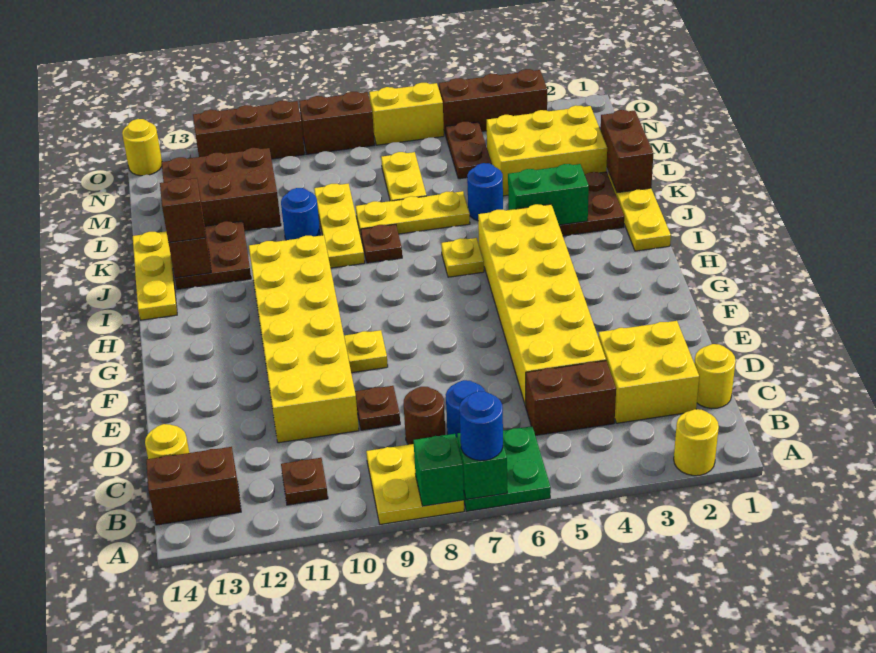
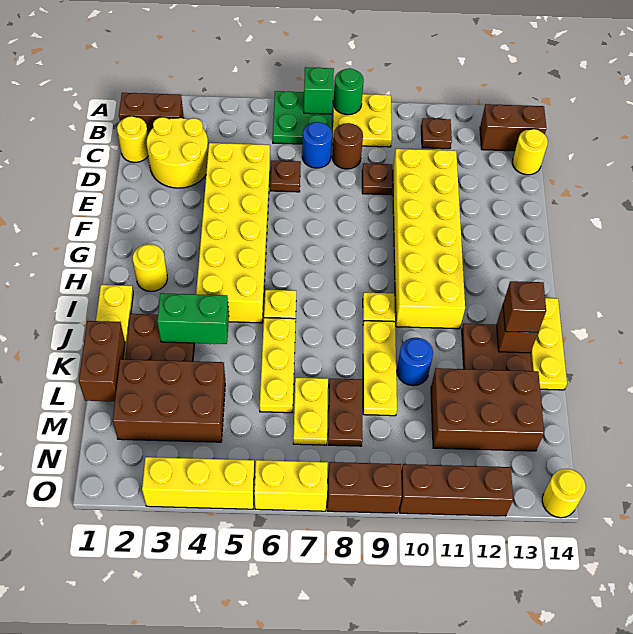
yellow round brick A2 level 1 -> yellow round brick H2 level 1
blue round brick A7 level 3 -> none
green brick A8 level 2 -> green round brick A8 level 2
yellow brick C2:D3 level 1 -> yellow round brick C2:D3 level 1
brown brick C4:C5 level 1 -> brown brick B1:B2 level 1
yellow plate F9 level 1 -> yellow plate I9 level 1
brown plate J8 level 1 -> brown plate D6 level 1
blue round brick K5 level 1 -> none
yellow plate K6:K8 level 1 -> yellow plate J6:L6 level 1
yellow brick L2:M4 level 1 -> brown brick L2:M4 level 1
brown plate M5:N5 level 1 -> brown plate L8:M8 level 1
brown brick O3:O5 level 1 -> yellow brick O3:O5 level 1

